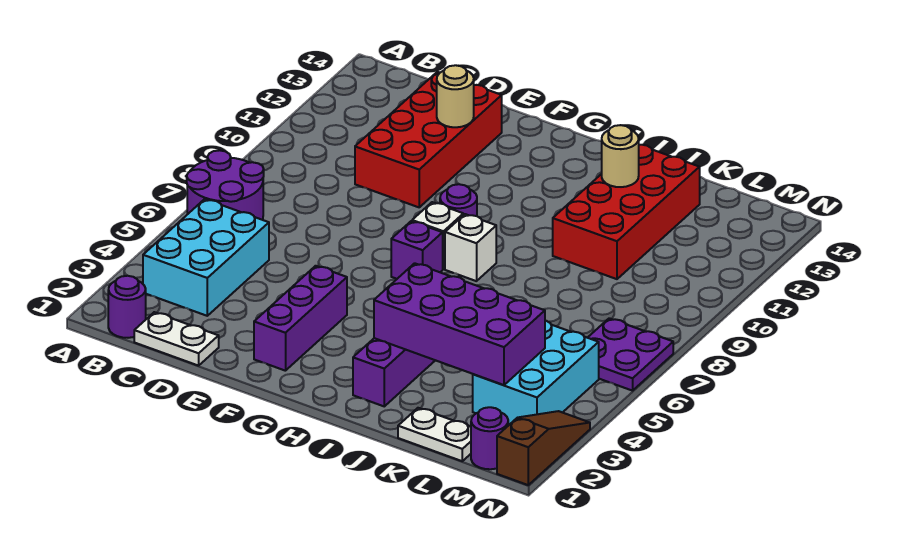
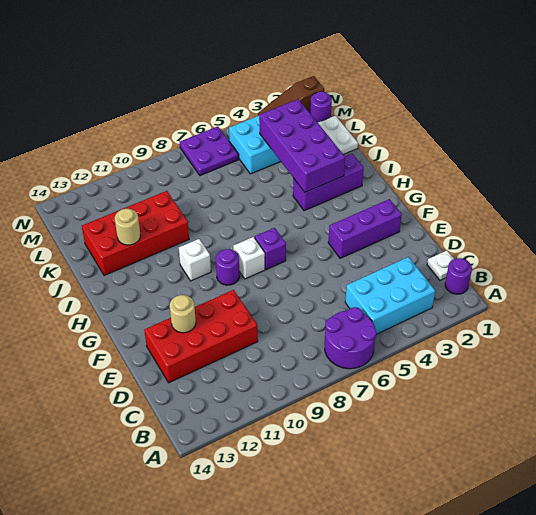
white plate C1:D1 level 1 -> white plate C1 level 1
white brick H8 level 1 -> white brick H10 level 1

